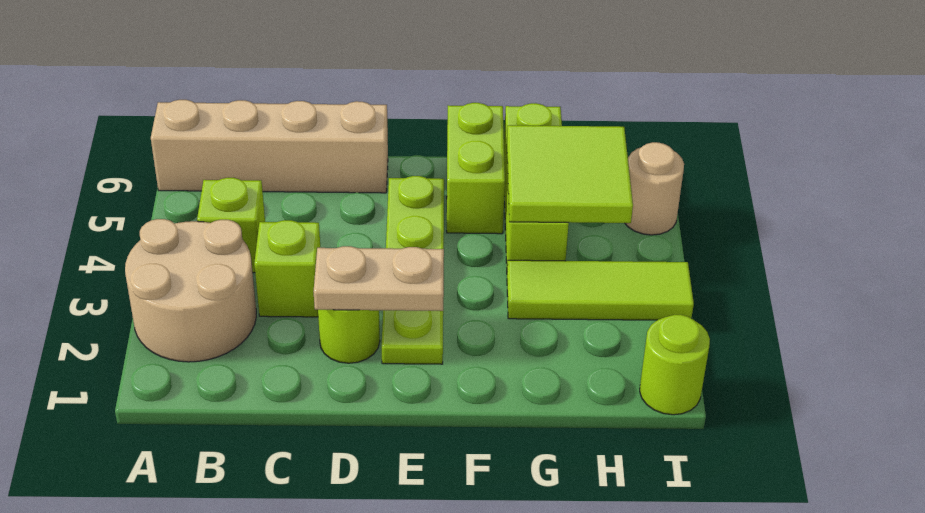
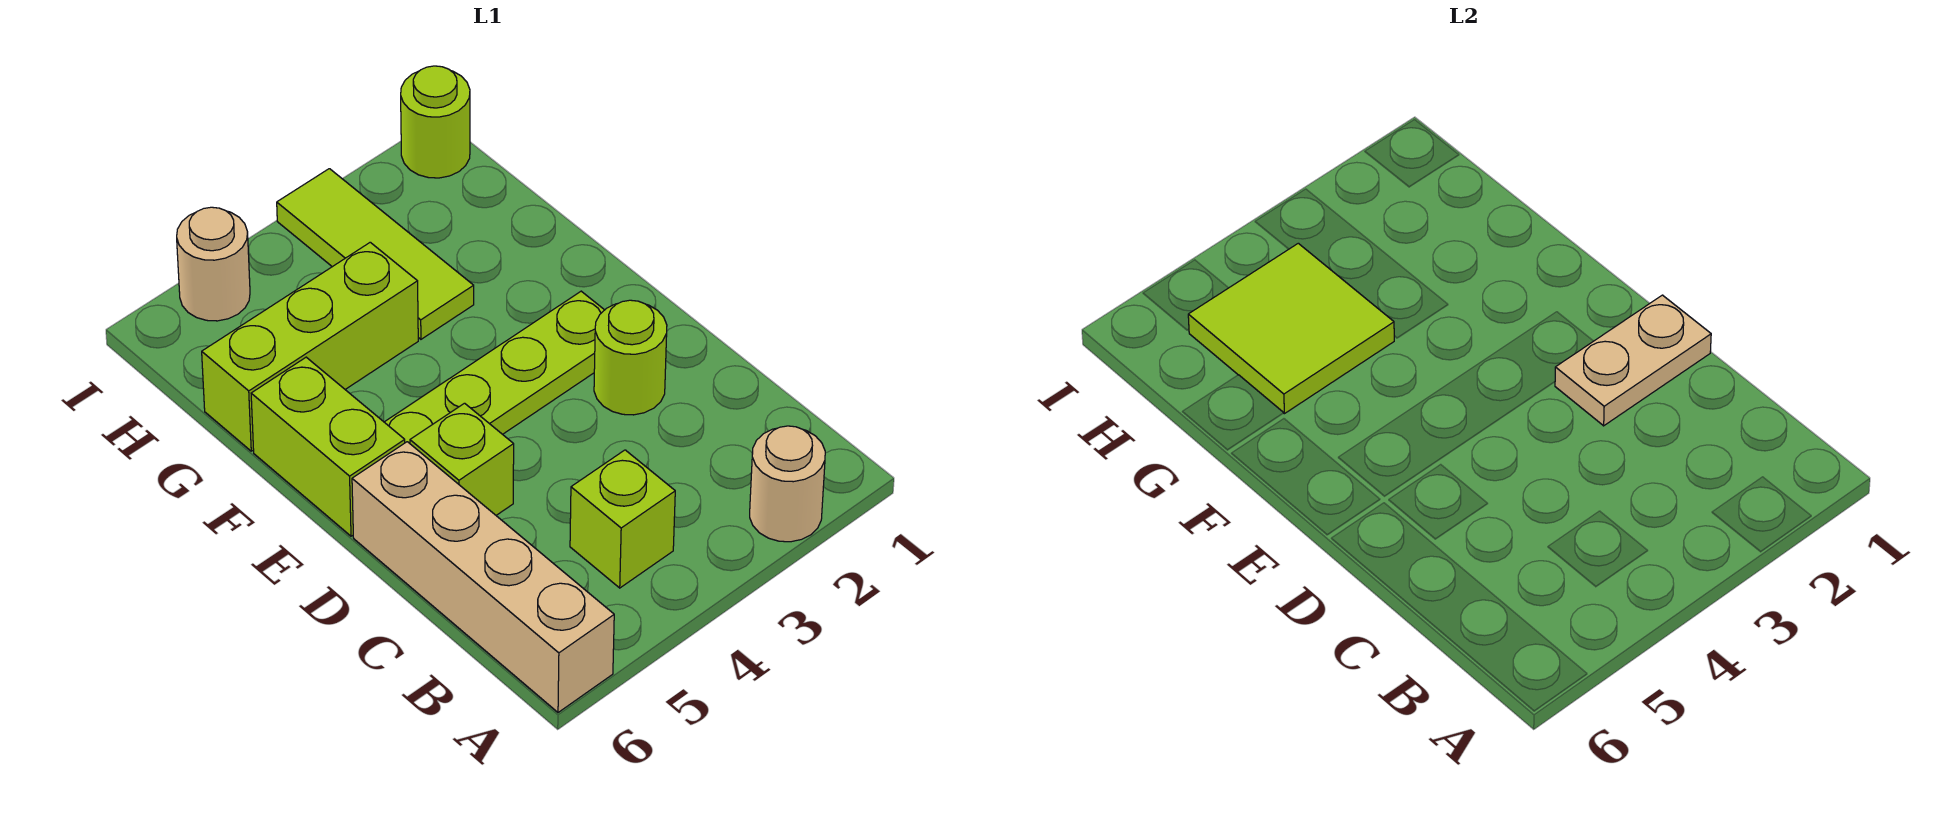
tan round brick A2:B3 level 1 -> tan round brick A2 level 1
lime brick C3 level 1 -> lime brick D5 level 1
tan plate D2:E2 level 2 -> tan plate D1:D2 level 2
lime brick F5:F6 level 1 -> lime brick E6:F6 level 1

